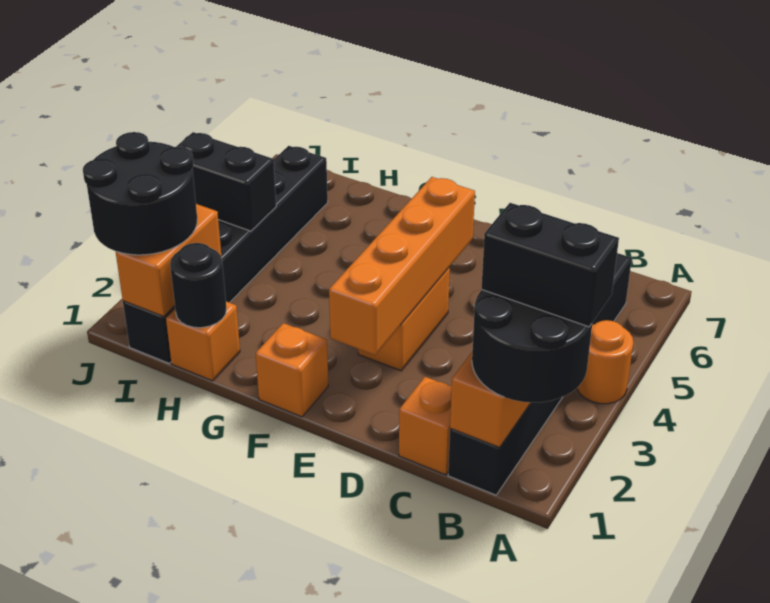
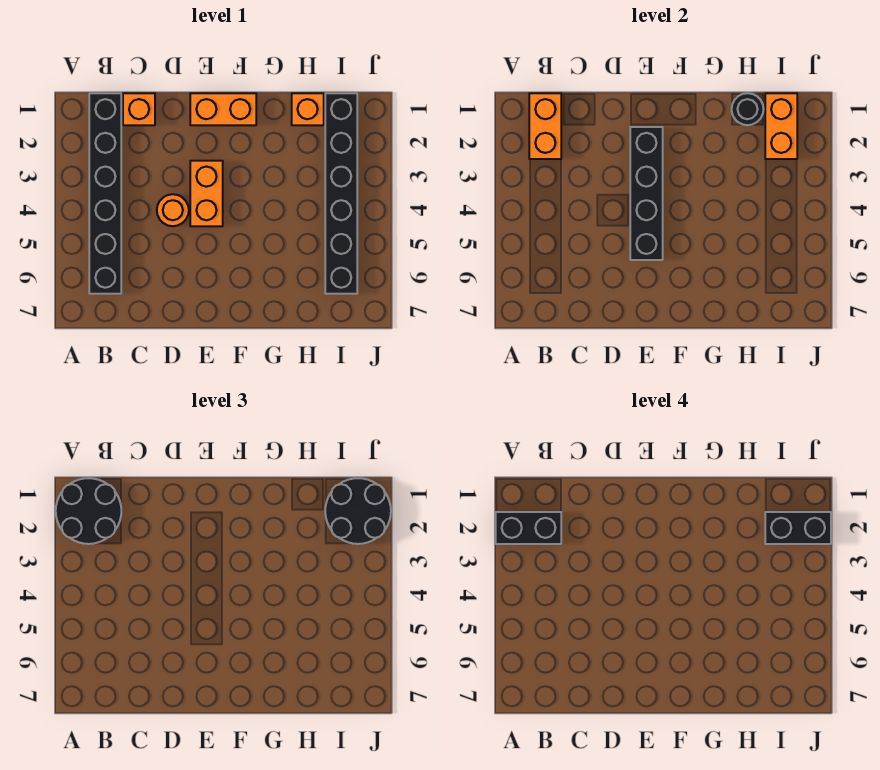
orange round brick A4 level 1 -> orange round brick D4 level 1
orange brick E2:E5 level 2 -> black brick E2:E5 level 2
orange brick F1 level 1 -> orange brick E1:F1 level 1
black brick I4:J4 level 2 -> black brick I2:J2 level 4

